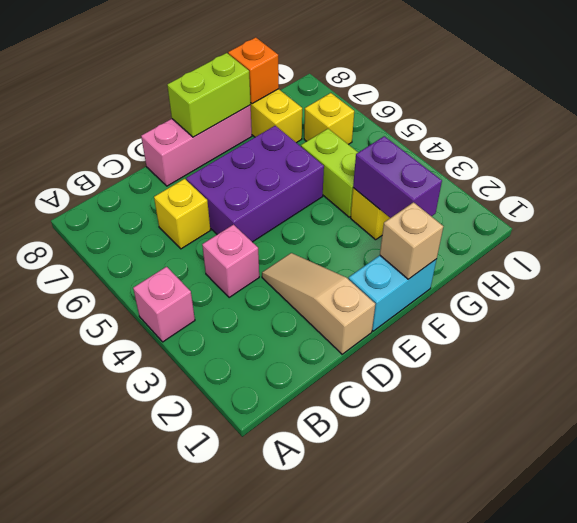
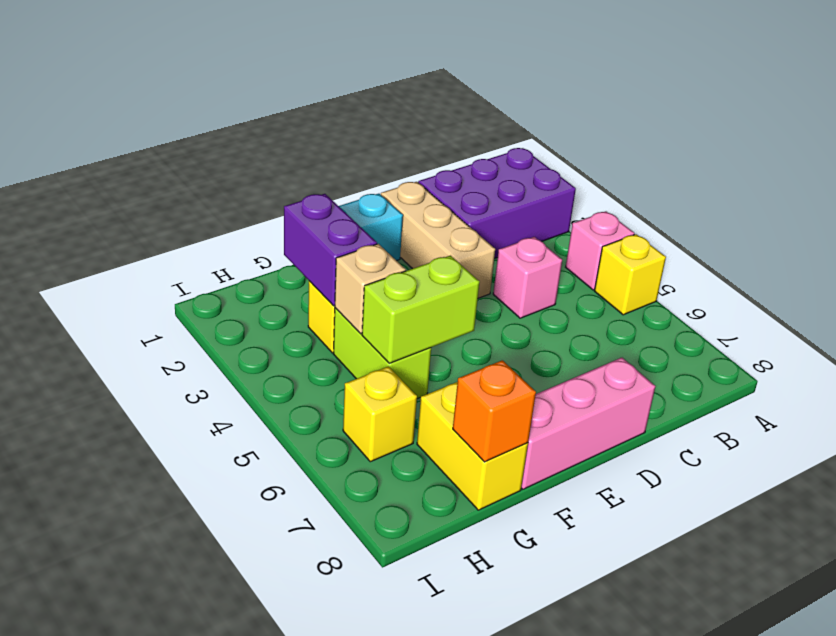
yellow brick C6 level 1 -> yellow brick A5 level 1
tan slope D1:D3 level 1 top 1 -> tan brick D1:D3 level 1
purple brick D5:F6 level 1 -> purple brick A1:C2 level 1
lime brick E8:F8 level 2 -> lime brick F5:G5 level 2
tan brick F1 level 2 -> tan brick G4 level 2

